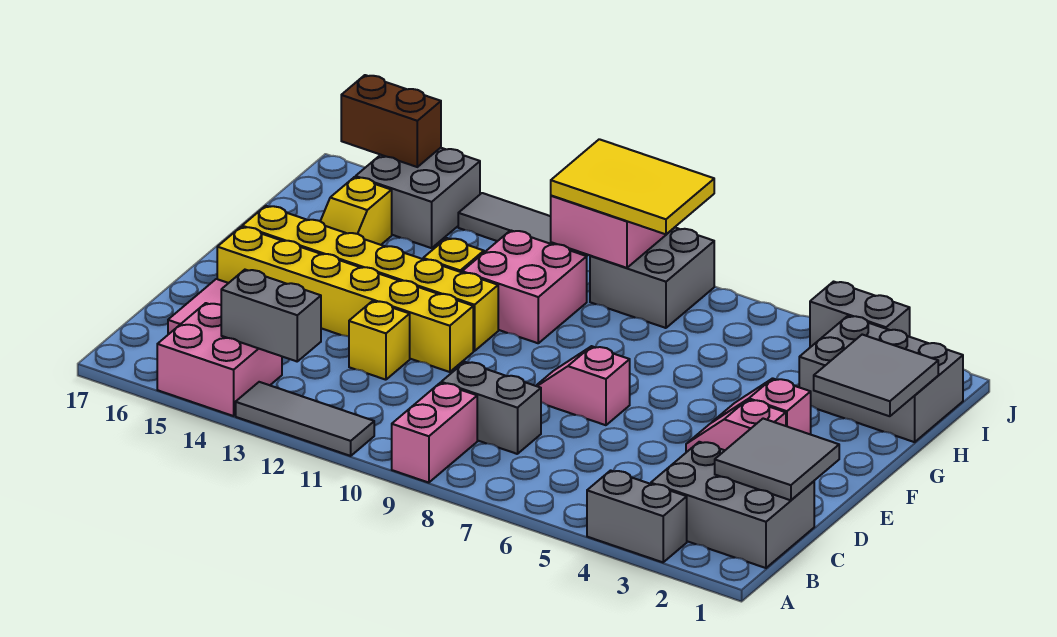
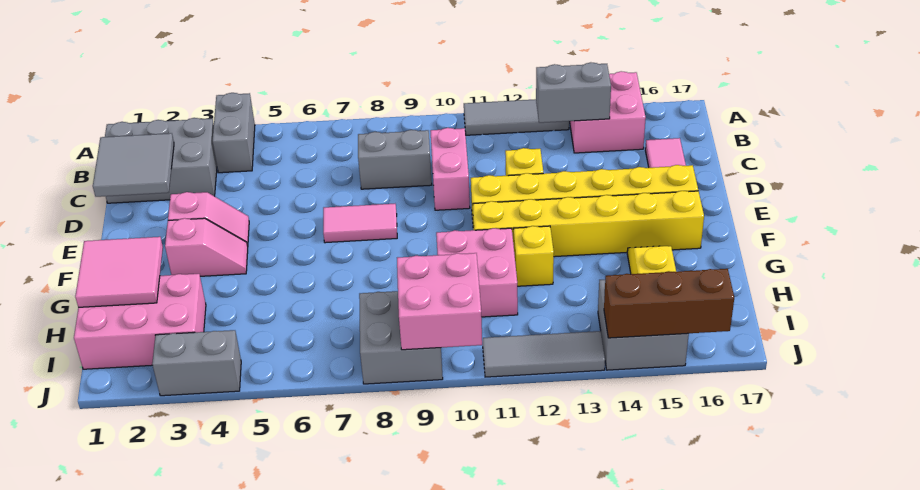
grey brick A3:A4 level 1 -> grey brick A4:B4 level 1
pink brick A9:B9 level 1 -> pink brick C10:D10 level 1
pink slope E7:E8 level 1 top 7 -> pink tile E7:E8 level 1
grey tile G1:H2 level 2 -> pink tile G1:H2 level 2
grey brick H1:I3 level 1 -> pink brick H1:I3 level 1
yellow tile I8:J10 level 3 -> none
brown brick J15:J16 level 2 -> brown brick J14:J16 level 2

